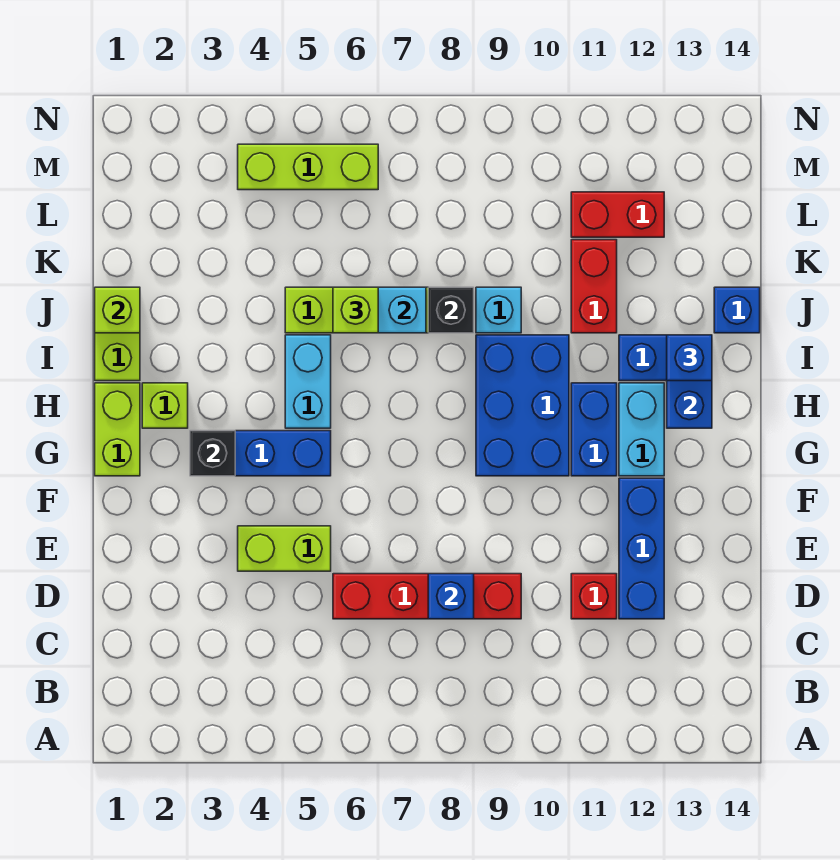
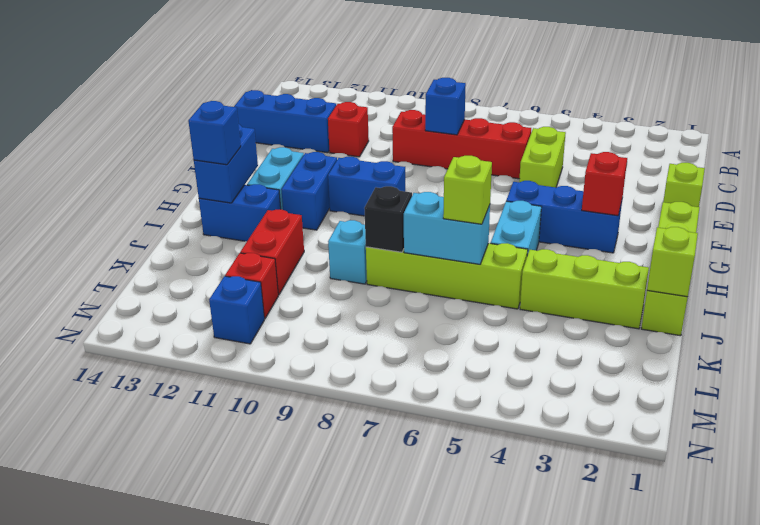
blue brick D12:F12 level 1 -> blue brick D12:D14 level 1
lime brick E4:E5 level 1 -> lime brick D5:E5 level 1
black brick G3 level 2 -> red brick G3 level 2
blue brick G9:I10 level 1 -> blue brick G9:G10 level 1
lime brick H2 level 1 -> lime brick E1 level 1
blue brick J14 level 1 -> blue brick M11 level 1
red brick L11:L12 level 1 -> red brick L11 level 1
lime brick M4:M6 level 1 -> lime brick J2:J4 level 1

